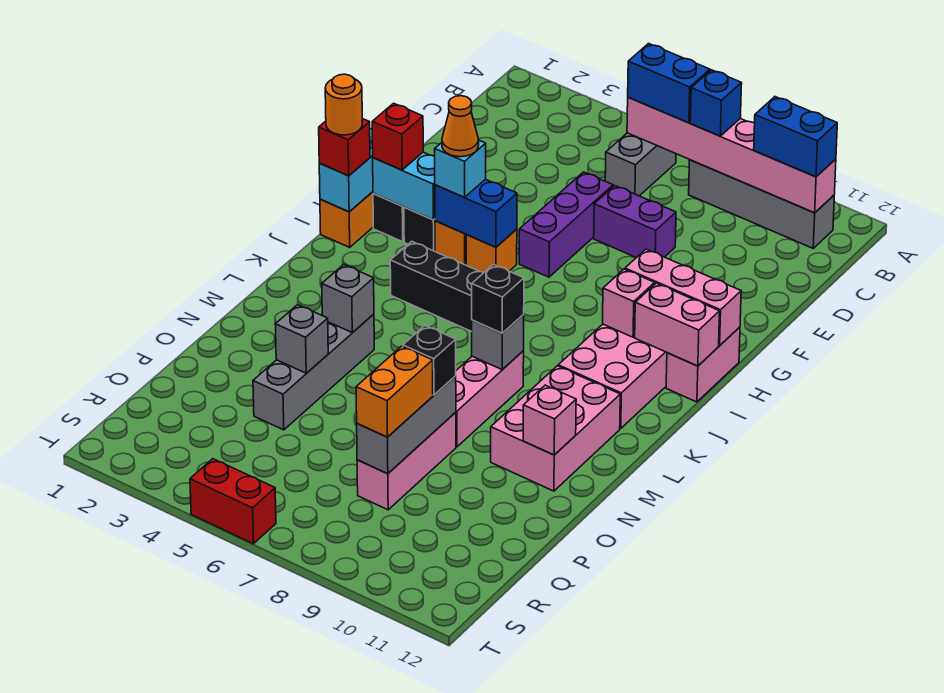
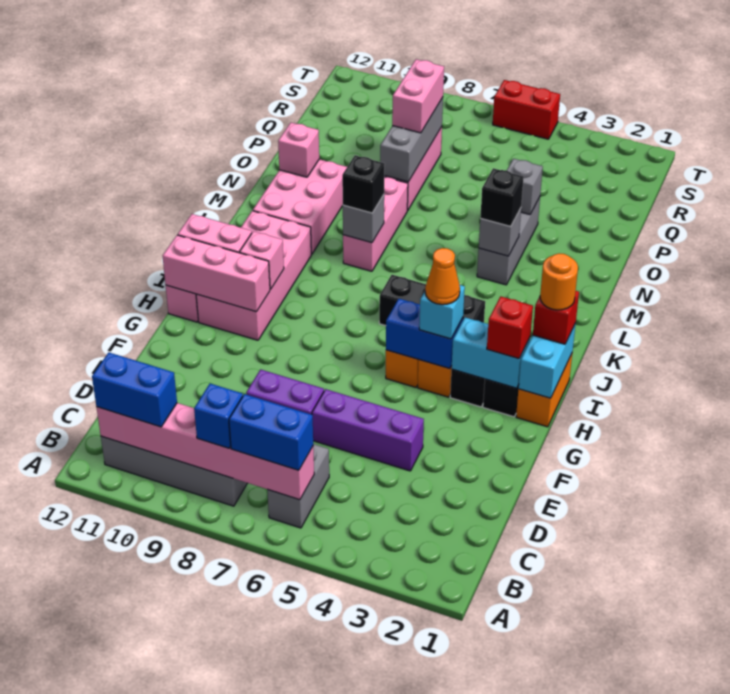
purple brick E6:G6 level 1 -> purple brick E4:E6 level 1
grey brick M4:P4 level 1 -> grey brick M4:O4 level 1
black brick O8 level 3 -> black brick M4 level 3
orange brick P8:Q8 level 3 -> pink brick P8:Q8 level 3

